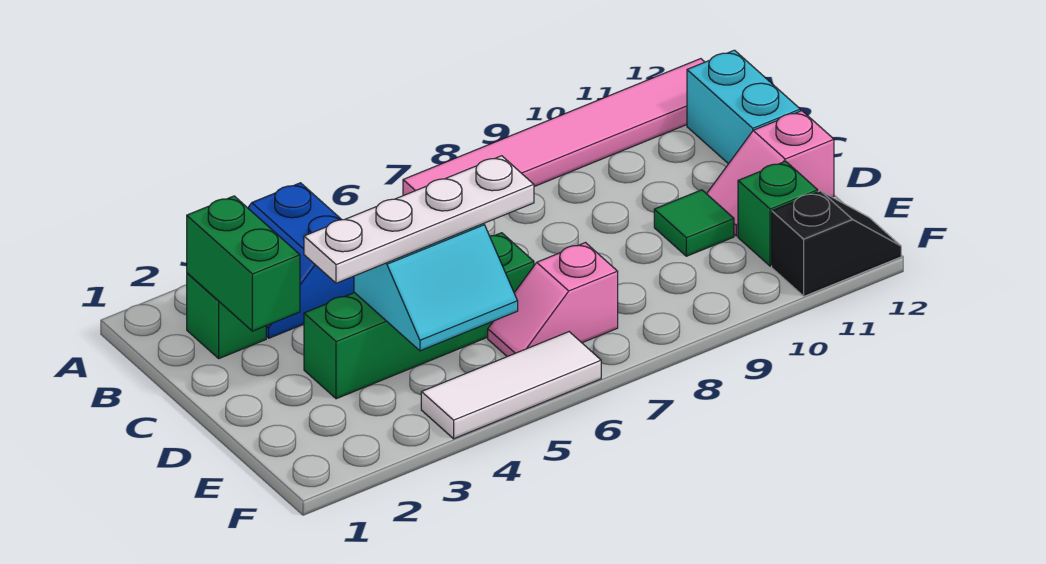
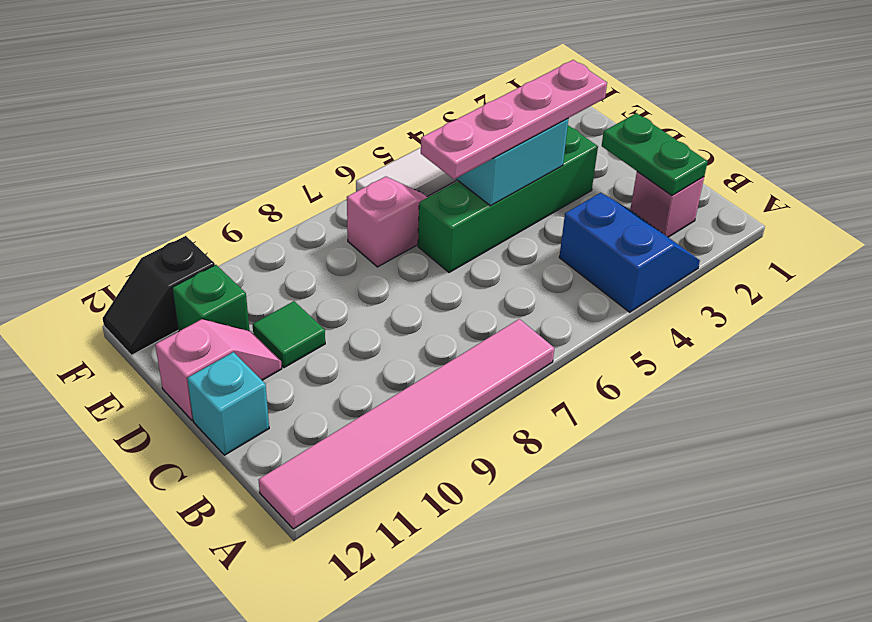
green brick B2 level 1 -> pink brick B2 level 1
green brick B2:C2 level 2 -> green plate B2:C2 level 2
cyan brick B12:C12 level 1 -> cyan brick C12 level 1
white plate D3:D6 level 3 -> pink plate D3:D6 level 3

